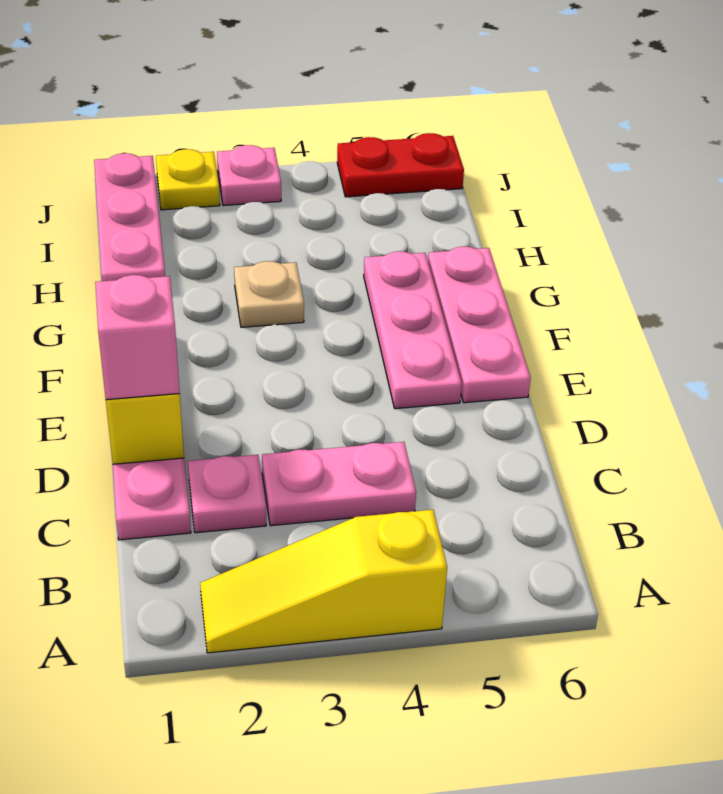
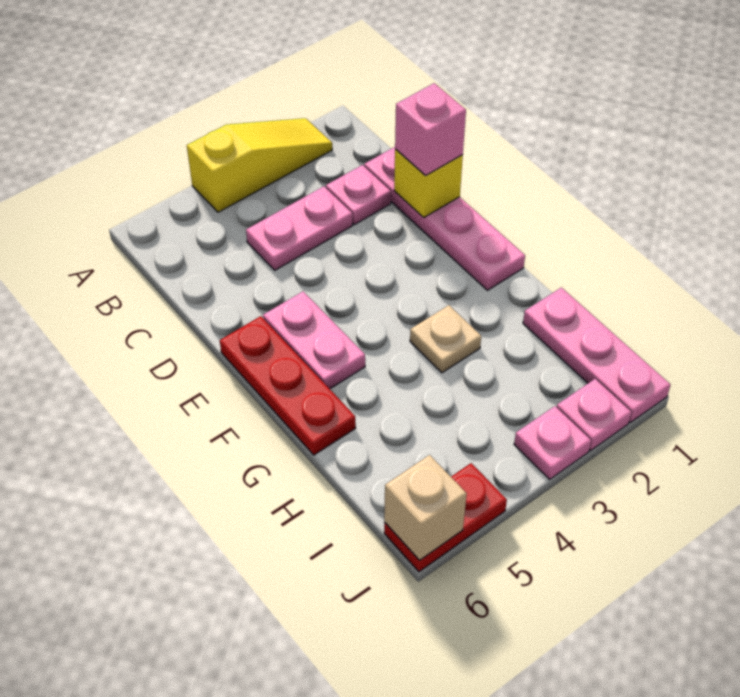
pink plate E5:G5 level 1 -> pink plate E5:F5 level 1
pink plate E6:G6 level 1 -> red plate E6:G6 level 1
yellow plate J2 level 1 -> pink plate J2 level 1
none -> tan brick J6 level 2

